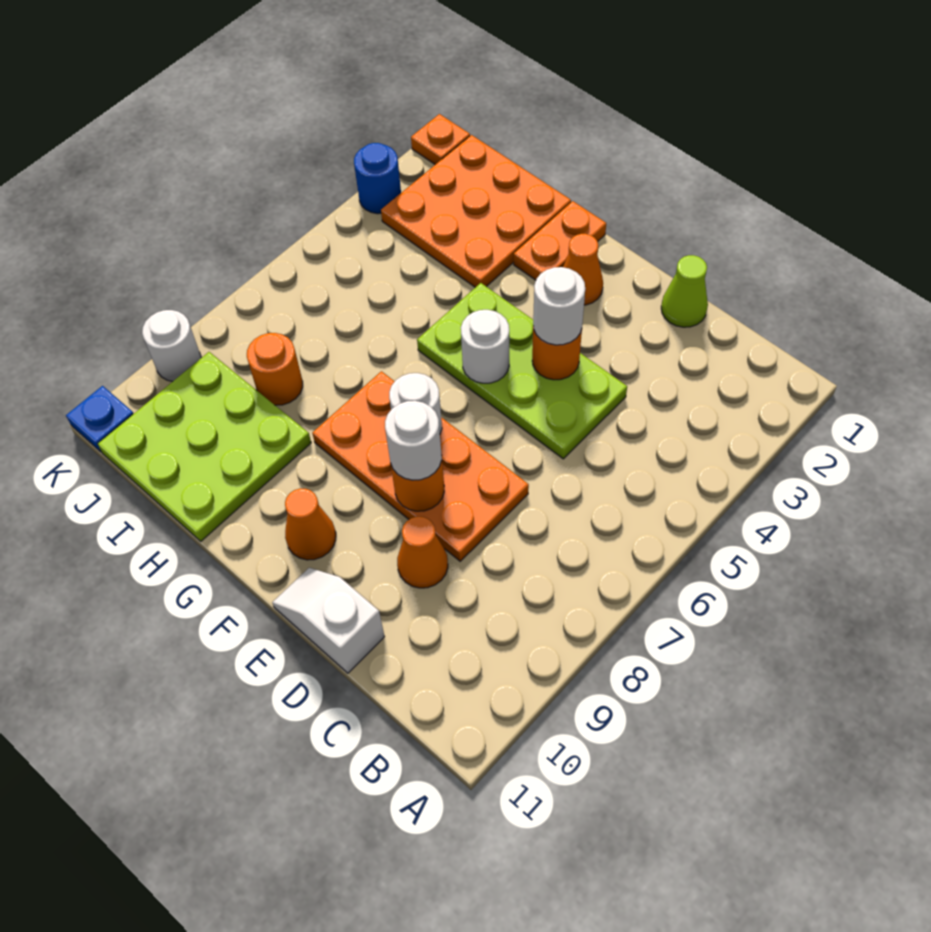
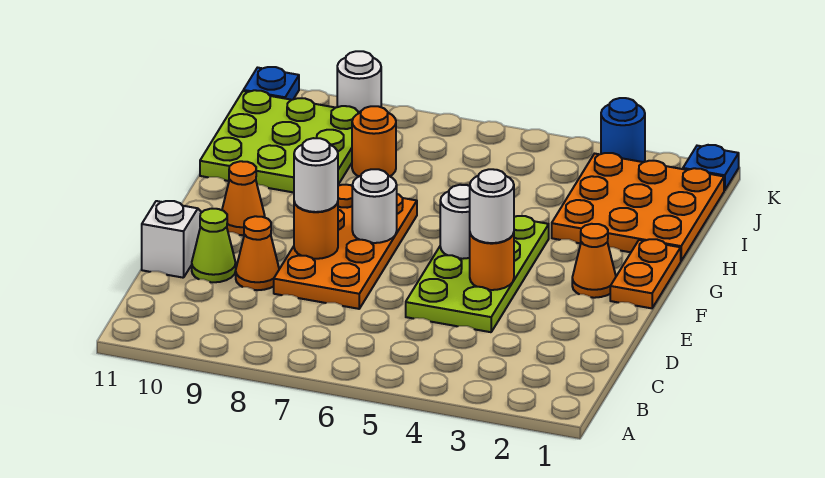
lime cone D1 level 1 -> lime cone D10 level 1
orange plate G1:G2 level 1 -> orange plate F1:G1 level 1
orange plate K1 level 1 -> blue plate K1 level 1

